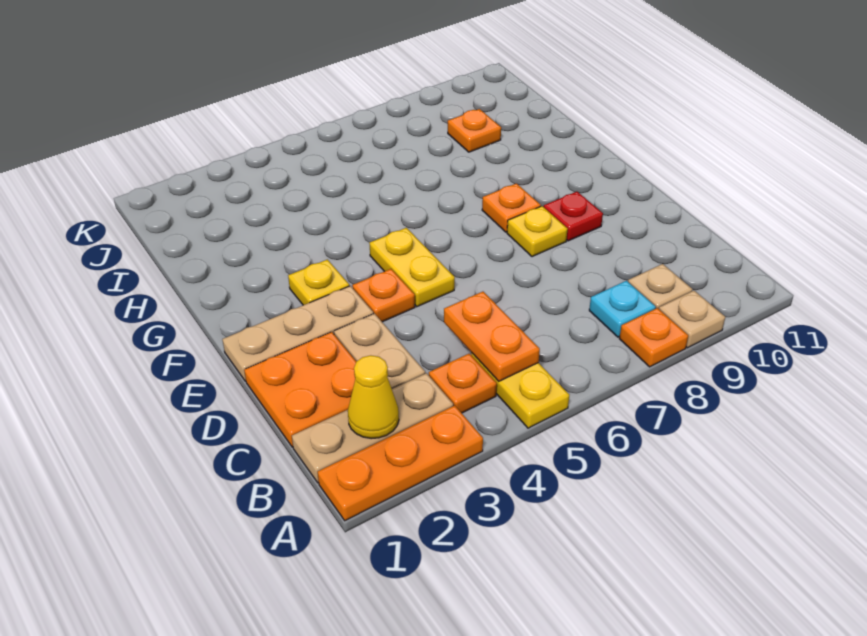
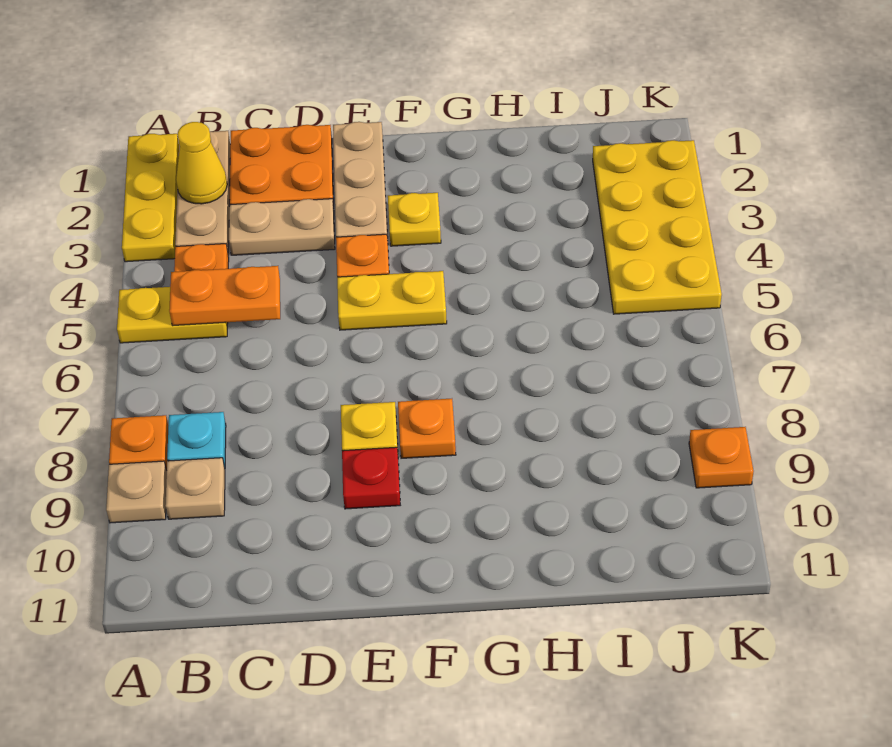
orange plate A1:A3 level 1 -> yellow plate A1:A3 level 1
orange plate I9 level 1 -> orange plate K9 level 1
none -> yellow plate J2:K5 level 1

